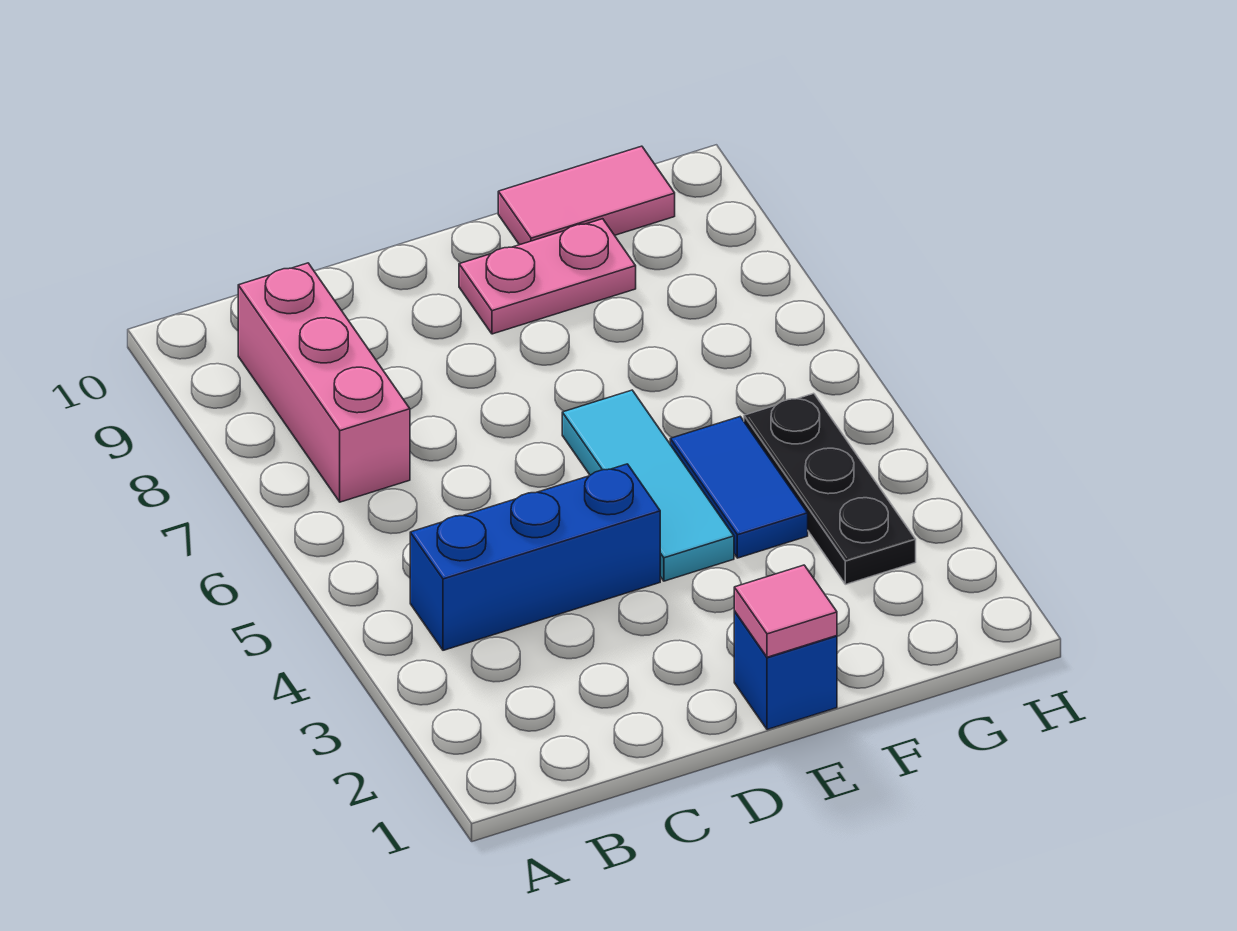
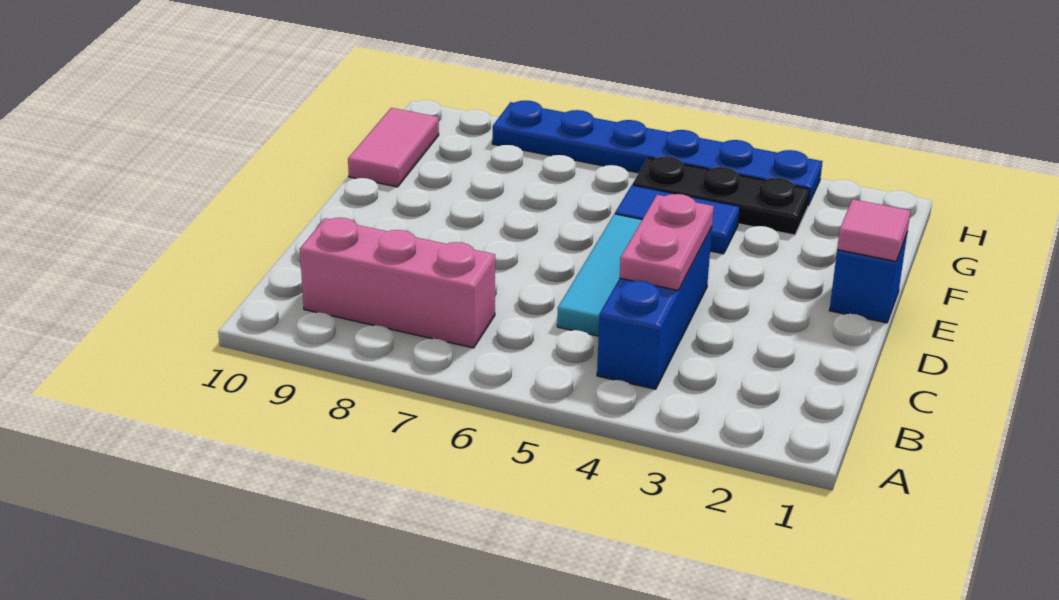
cyan tile E4:E6 level 1 -> cyan tile C5:E5 level 1
pink plate E9:F9 level 1 -> pink plate C4:D4 level 2
none -> blue plate H3:H8 level 1

